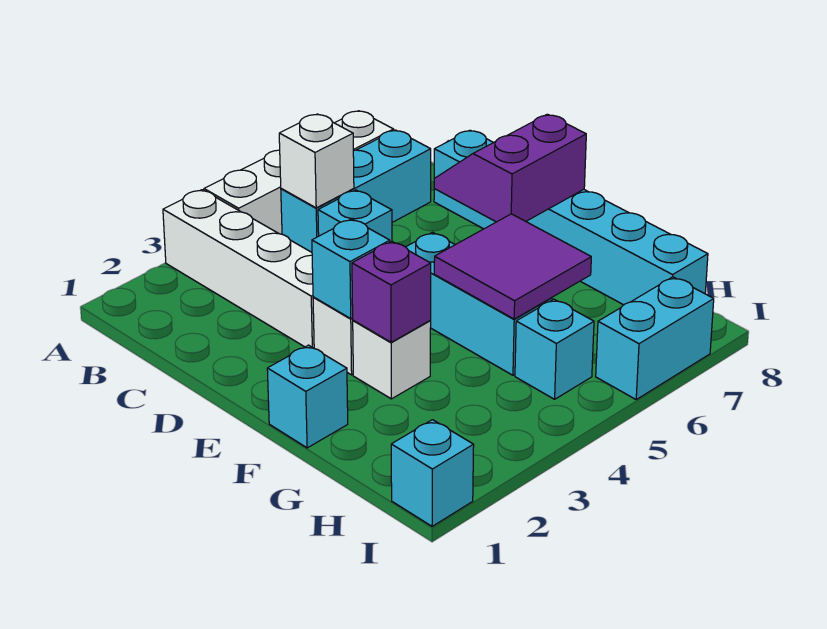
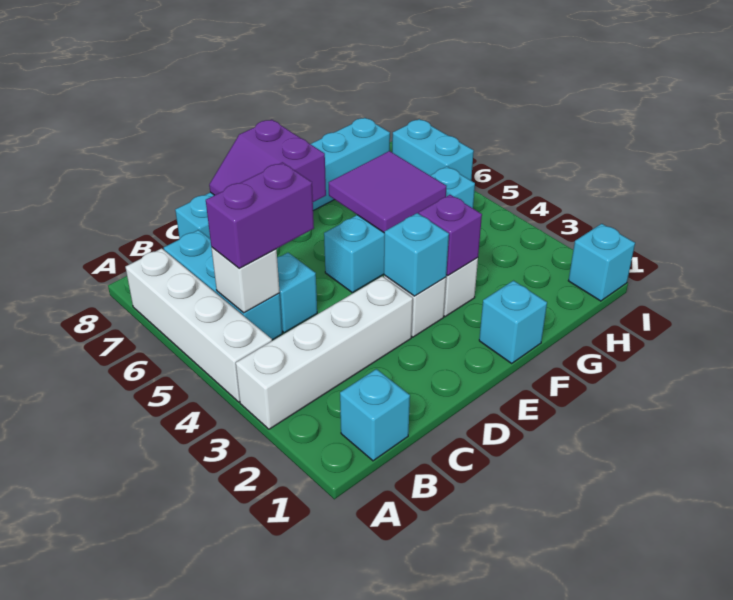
none -> cyan brick B1 level 1
none -> purple brick B5:C5 level 3

